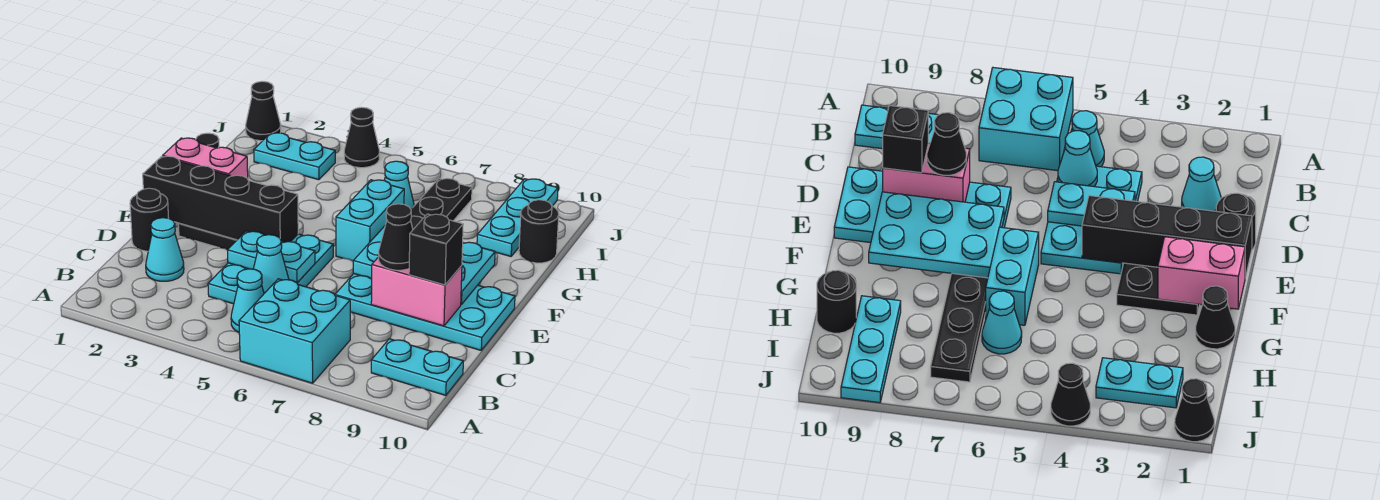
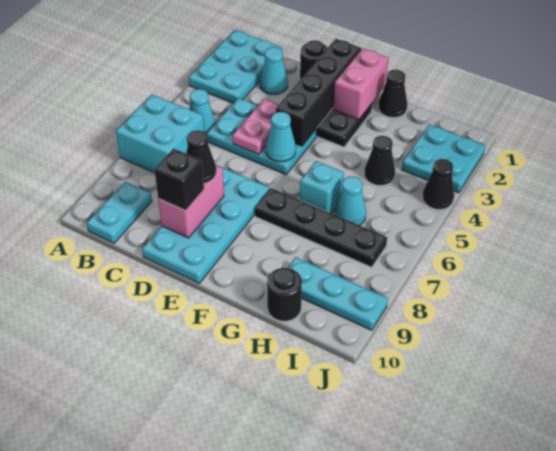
cyan cone C5 level 2 -> cyan cone E5 level 2
cyan plate D4:D5 level 2 -> pink plate D4:D5 level 2
cyan plate E7:F9 level 2 -> cyan plate A1:B3 level 1
cyan brick F6:G6 level 1 -> cyan brick G6 level 1
cyan plate I2:I3 level 1 -> cyan plate I2:J3 level 1
black cone J1 level 1 -> black cone H4 level 1

